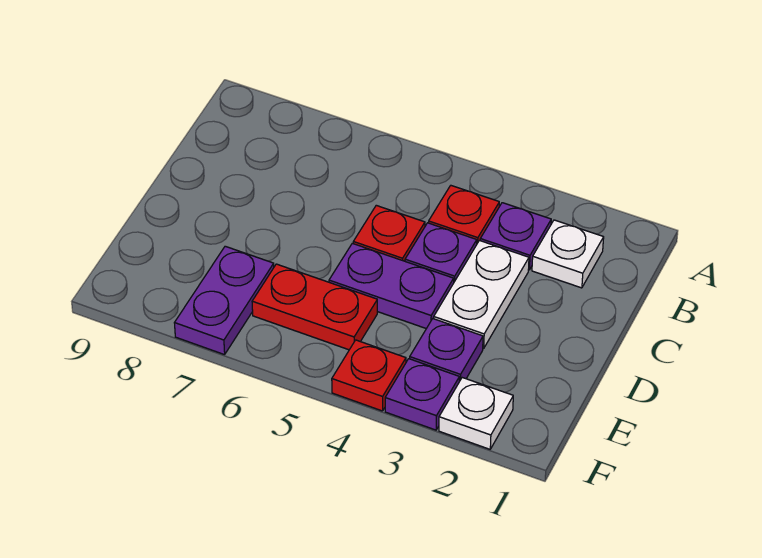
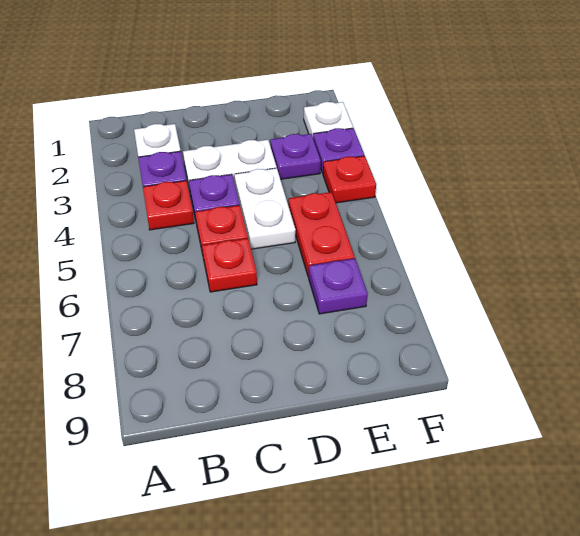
none -> red plate C6 level 1
purple plate D4:D5 level 1 -> white plate D4:D5 level 1
purple plate E7:F7 level 1 -> purple plate E7 level 1

